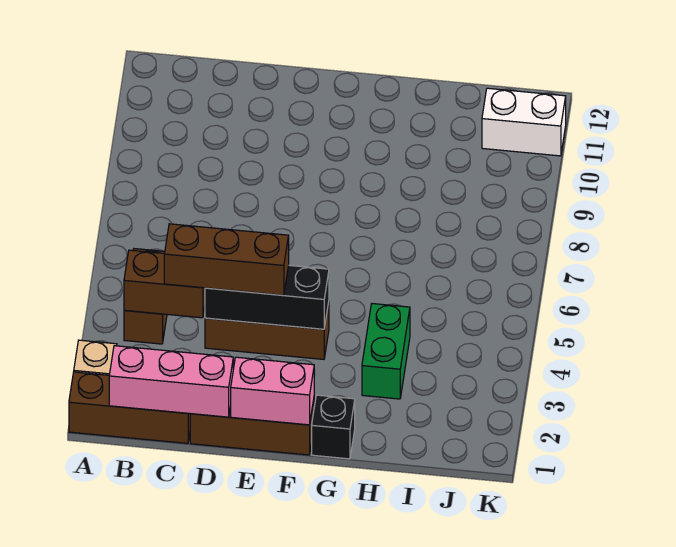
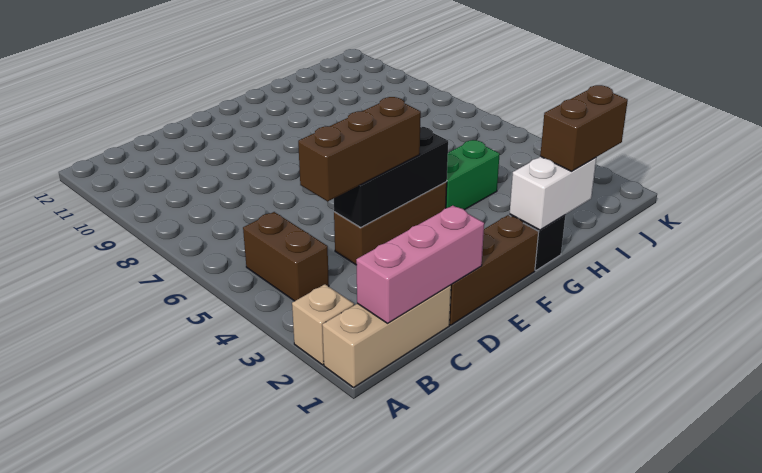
brown brick A1:C1 level 1 -> tan brick A1:C1 level 1
brown brick B4:C4 level 2 -> brown brick H1:I1 level 3
pink brick E1:F1 level 2 -> none
green brick H3:H4 level 1 -> green brick G4:H4 level 1
white brick J11:K11 level 1 -> white brick G1:H1 level 2

